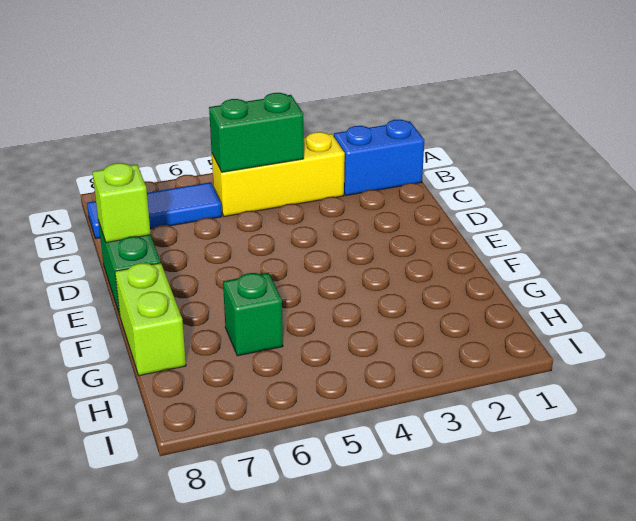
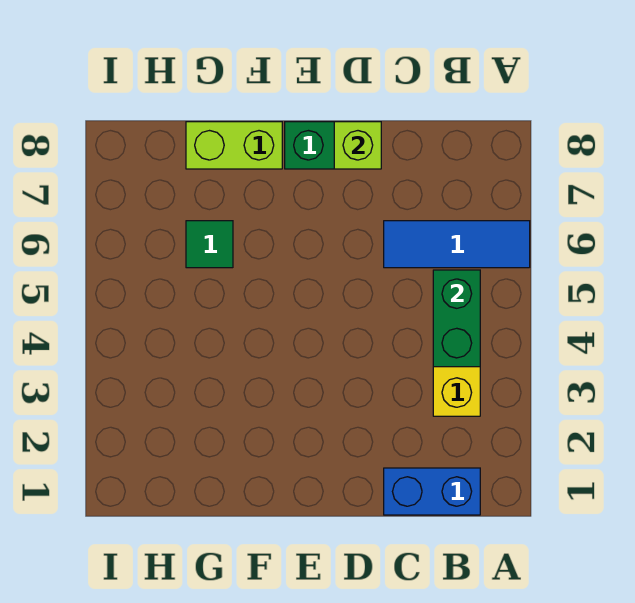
blue brick B1:B2 level 1 -> blue brick B1:C1 level 1
blue tile B6:B8 level 1 -> blue tile A6:C6 level 1
green brick G6 level 1 -> green tile G6 level 1

